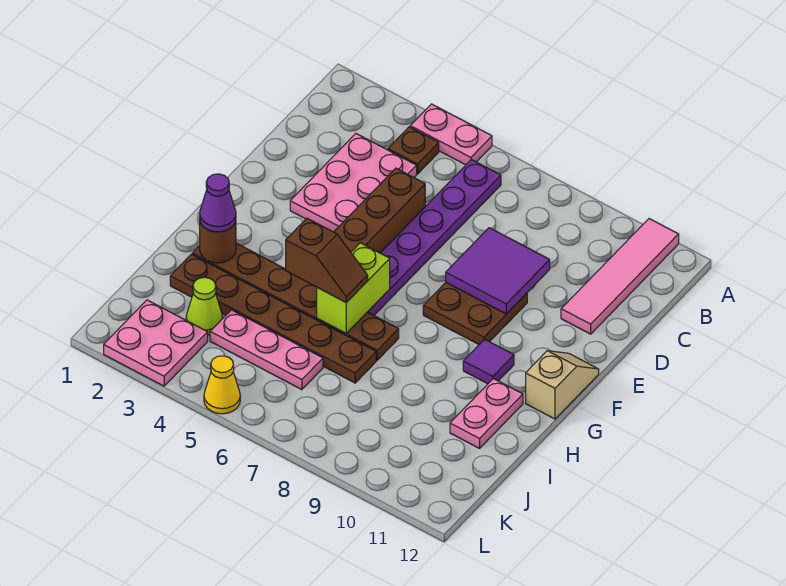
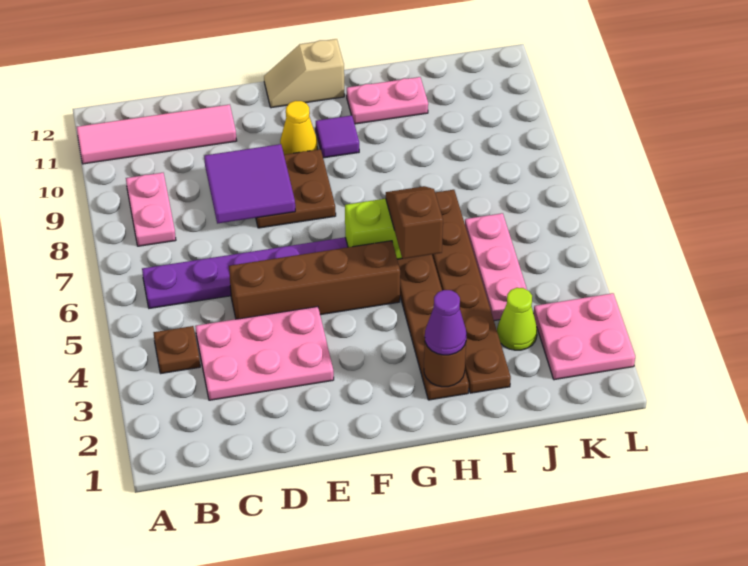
pink plate A4:A5 level 1 -> pink plate B8:B9 level 1
yellow cone L5 level 1 -> yellow cone F10 level 1

